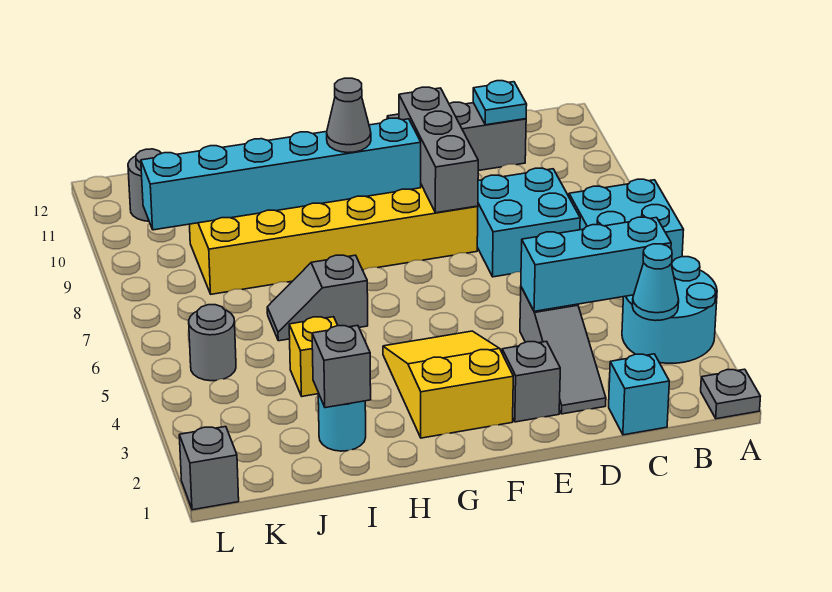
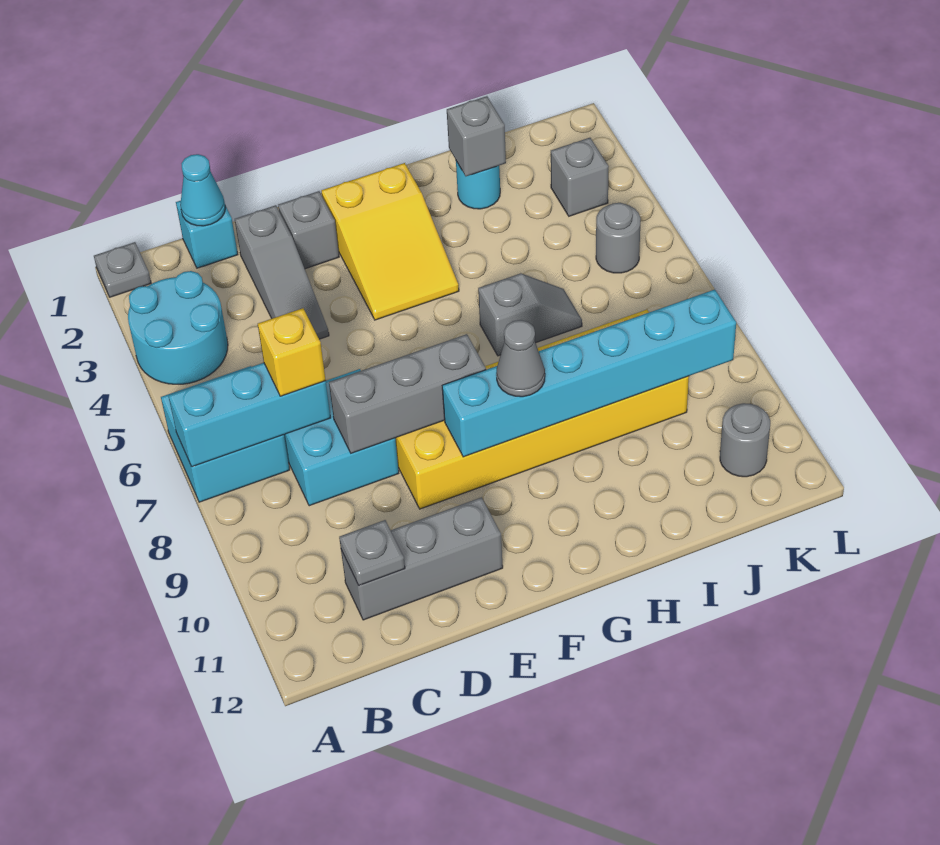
cyan cone B3 level 2 -> cyan cone C1 level 2
cyan brick B4:D4 level 2 -> cyan brick A7:C7 level 2
cyan plate C11 level 2 -> grey plate C11 level 2
grey slope D2:D4 level 1 top 4 -> grey slope D2:D4 level 1 top 2
grey brick E8:E10 level 2 -> grey brick D8:F8 level 2
yellow brick I4 level 1 -> yellow brick C7 level 3
grey brick L1 level 1 -> grey brick K3 level 1

